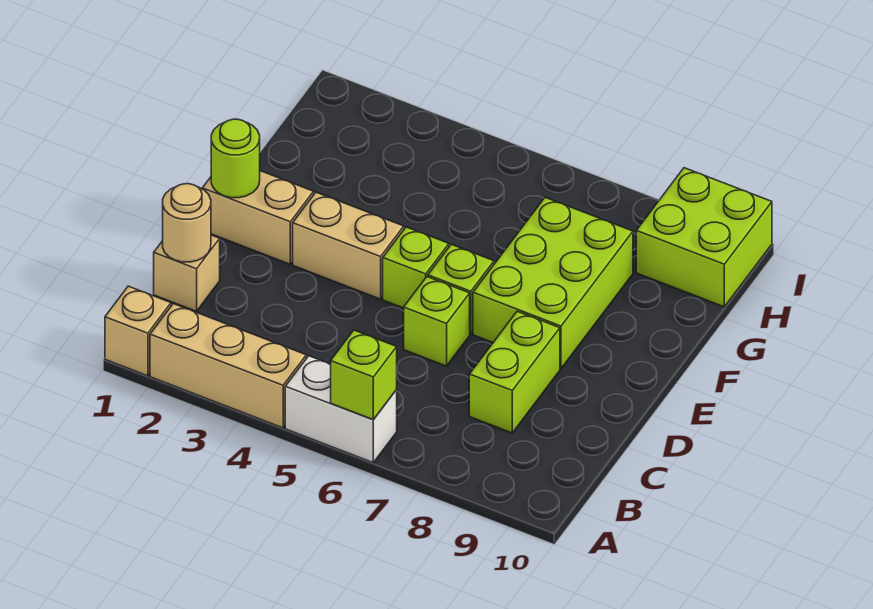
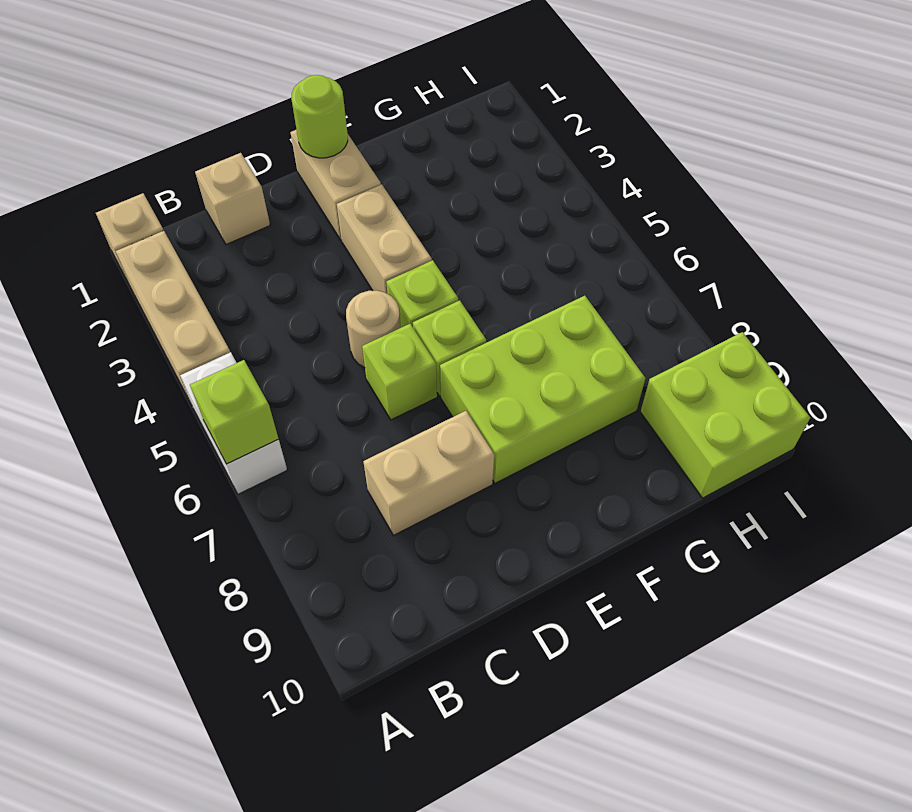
tan round brick C1 level 2 -> tan round brick D5 level 1
lime brick C8:D8 level 1 -> tan brick C8:D8 level 1

